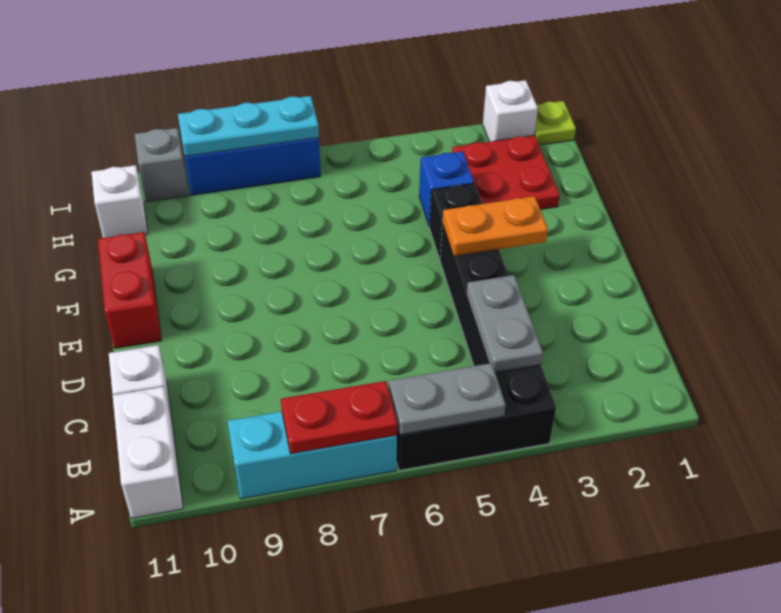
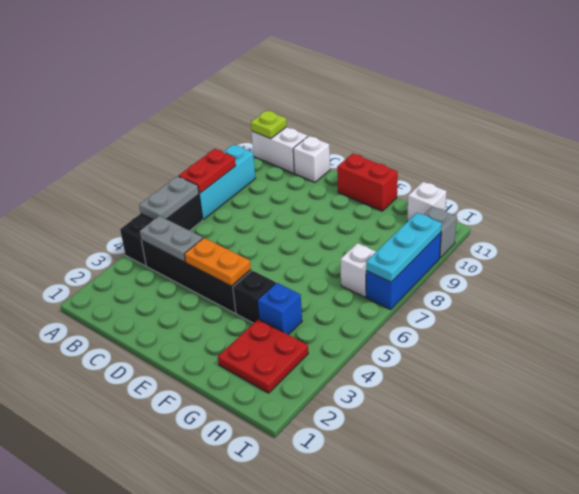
orange plate E3:E4 level 2 -> orange plate D4:E4 level 2
lime plate I1 level 1 -> lime plate A11 level 2
white brick I2 level 1 -> white brick H7 level 1

